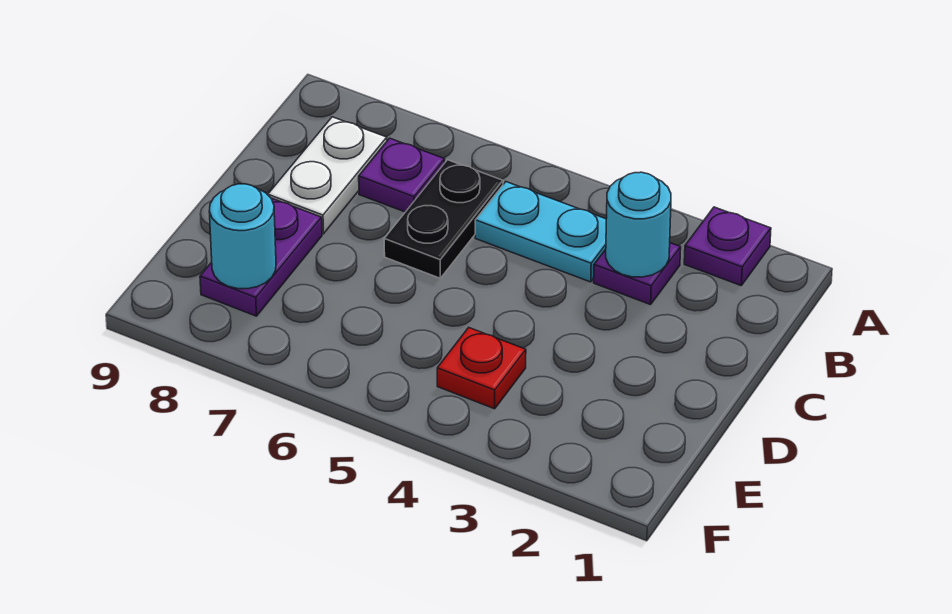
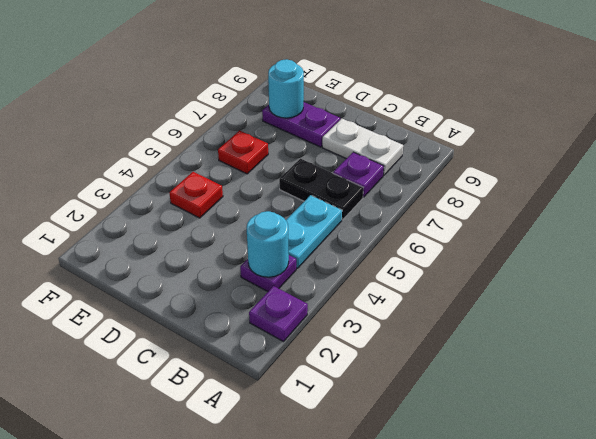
none -> red plate E6 level 1

